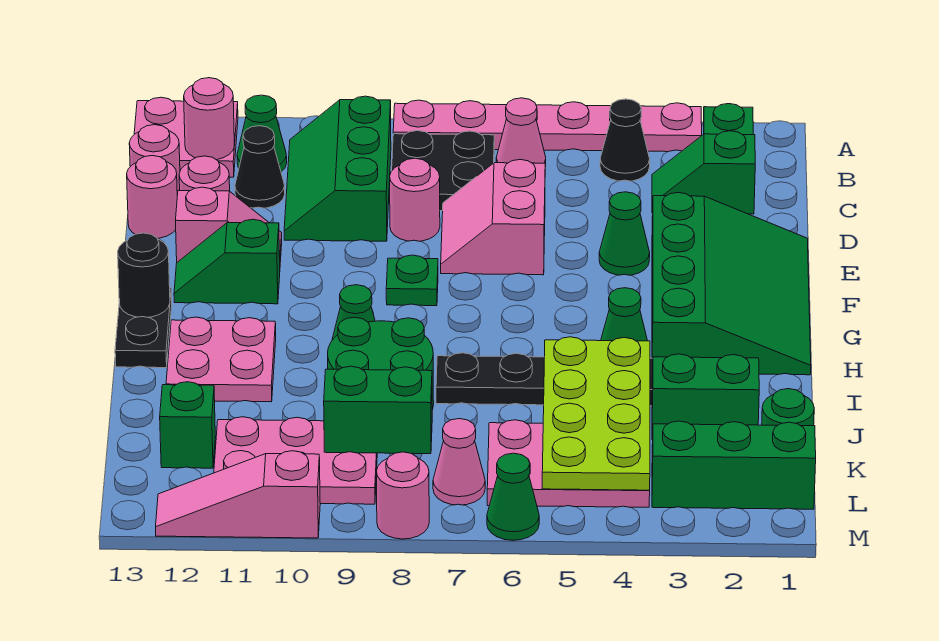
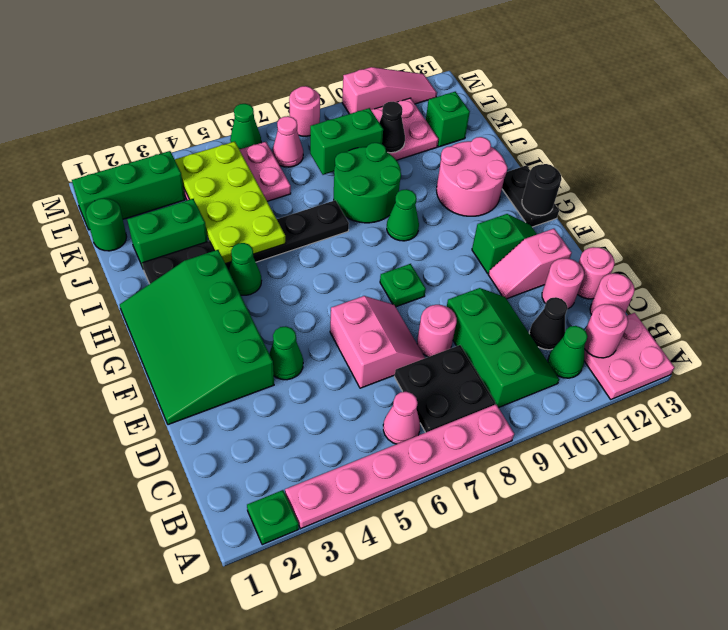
black cone B4 level 1 -> black cone K10 level 2
green slope C2:C3 level 1 top 2 -> none
pink plate H11:I12 level 1 -> pink round brick H11:I12 level 1

